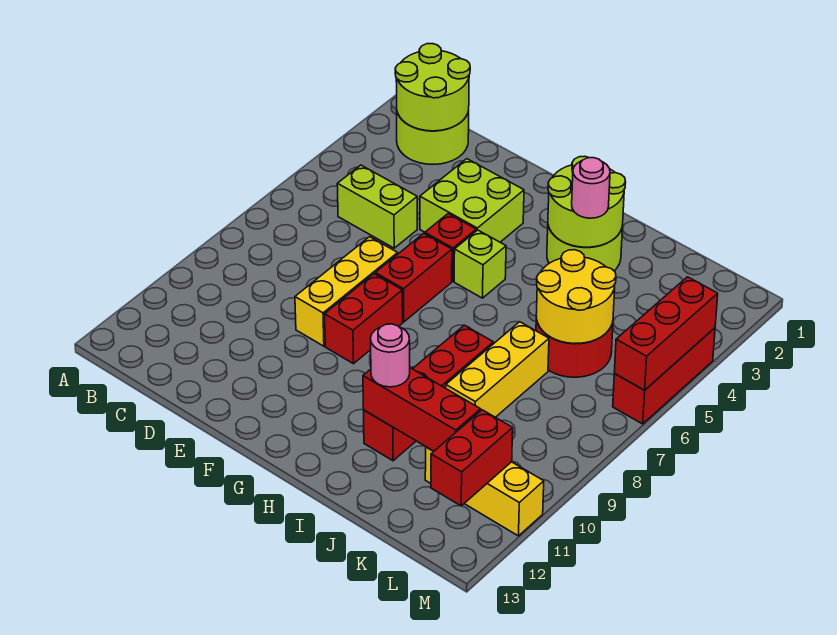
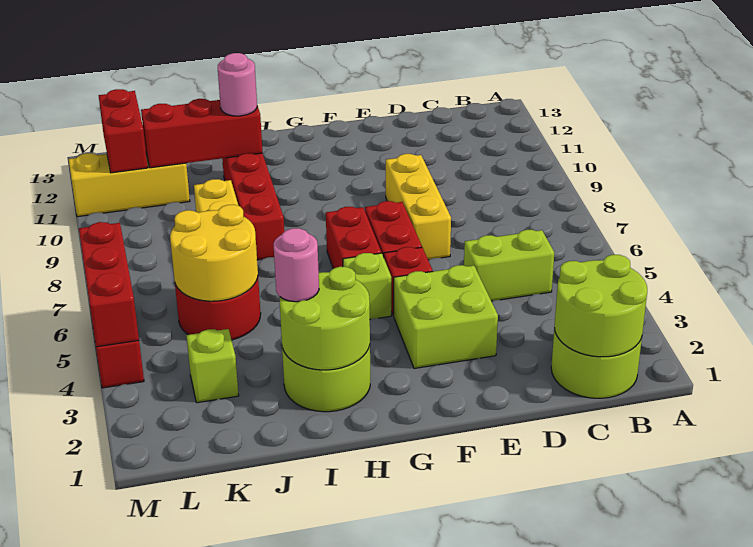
red brick F8:F9 level 1 -> red brick G6:G7 level 1
none -> lime brick K3 level 1

